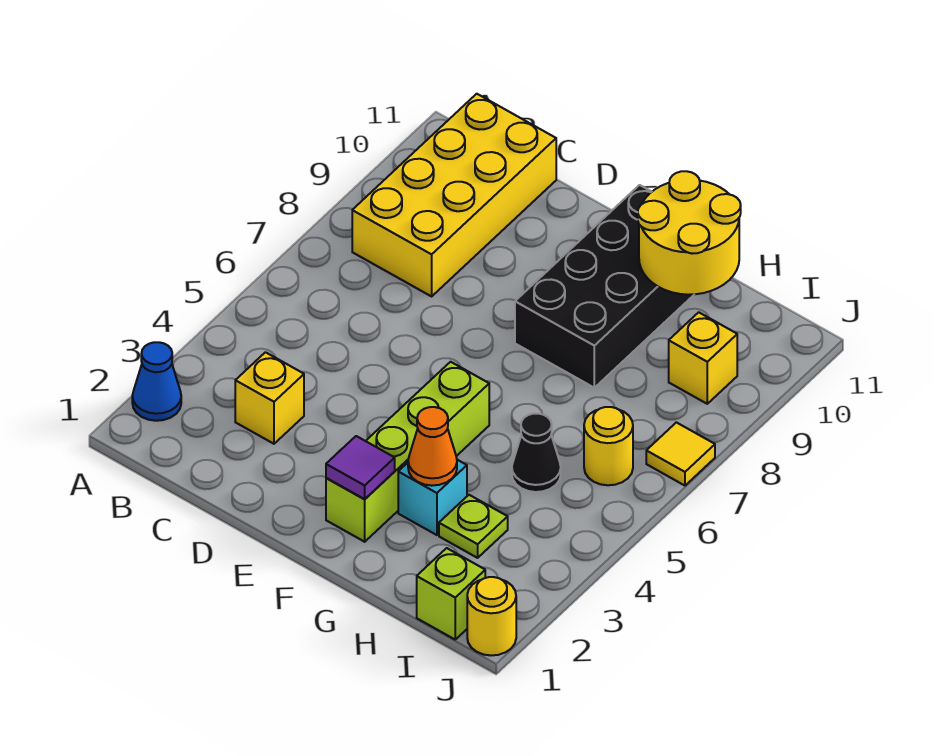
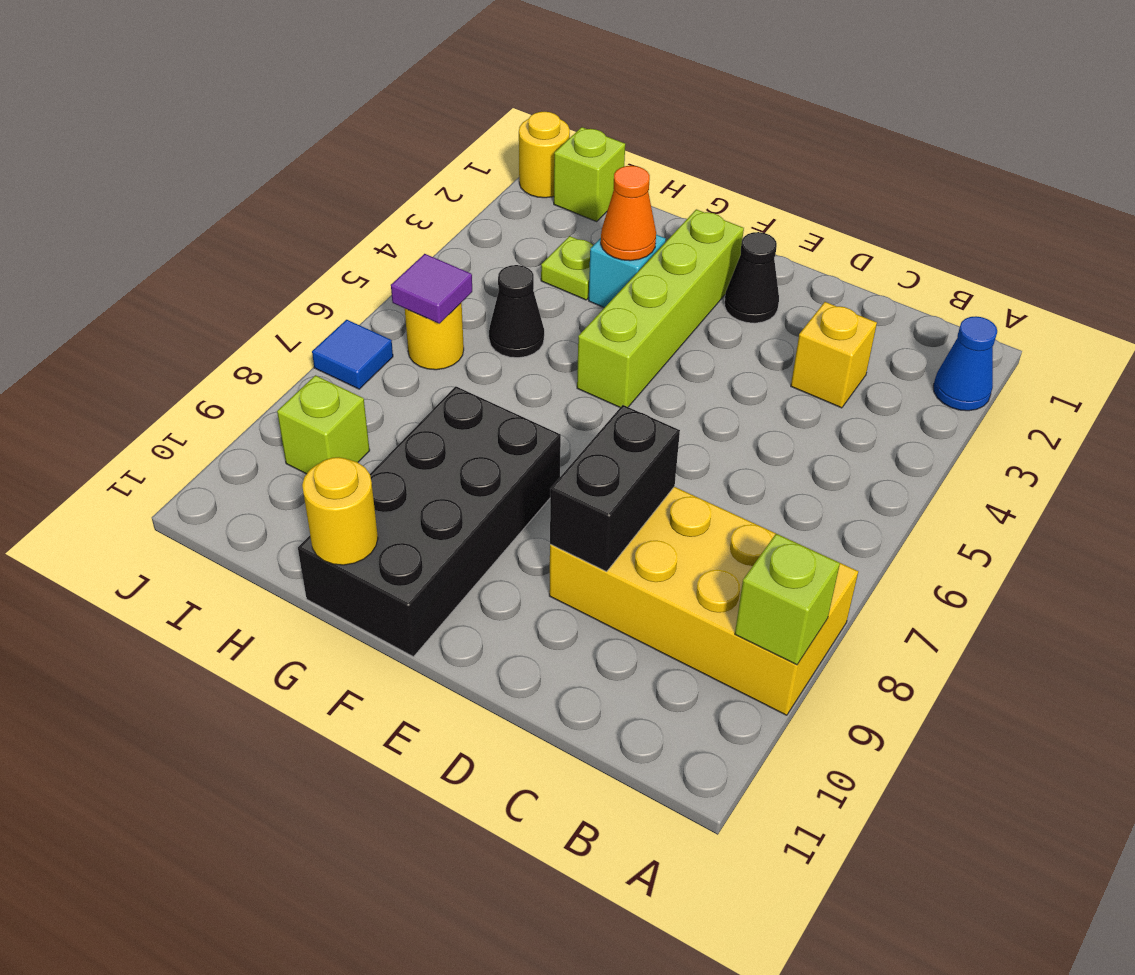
none -> lime brick A9 level 2
yellow brick B8:C11 level 1 -> yellow brick A8:D9 level 1
none -> black brick D8:D9 level 2
none -> black cone E2 level 1
purple tile F2 level 2 -> purple tile I6 level 2
yellow round brick G10:H11 level 2 -> yellow round brick G11 level 2
yellow brick I9 level 1 -> lime brick I9 level 1
yellow tile J7 level 1 -> blue tile J7 level 1

